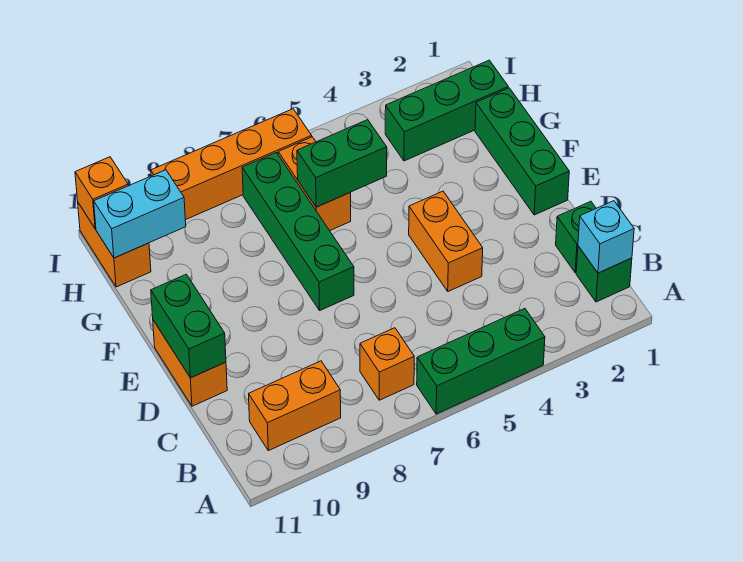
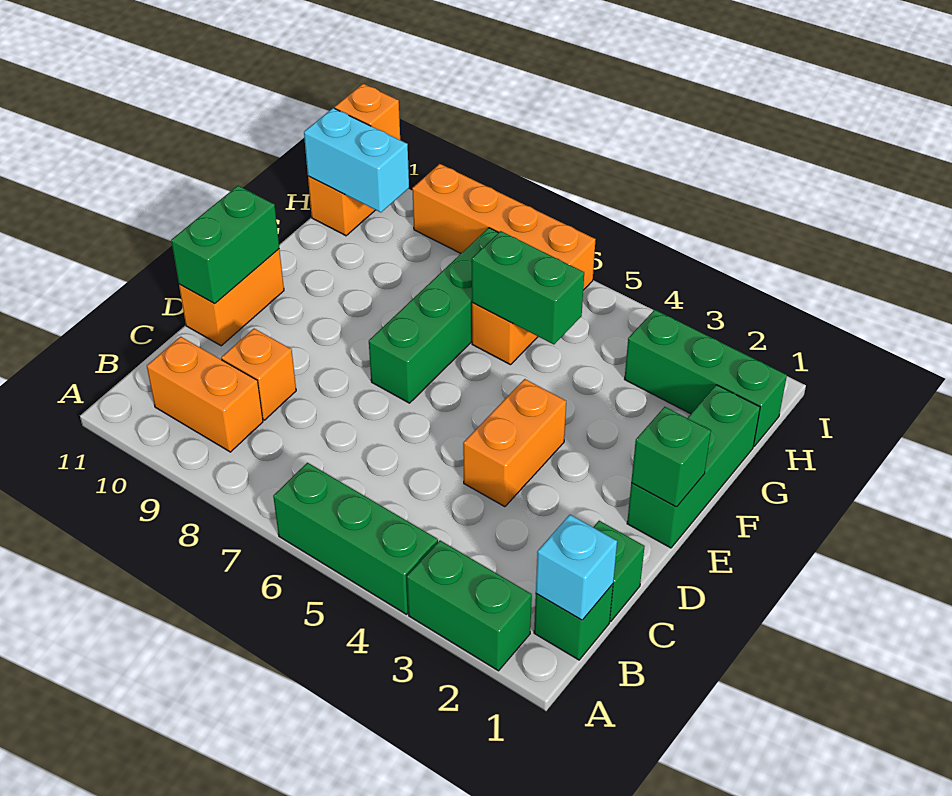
none -> green brick A2:A3 level 1
orange brick B7 level 1 -> orange brick C9 level 1
none -> green brick E1 level 2

